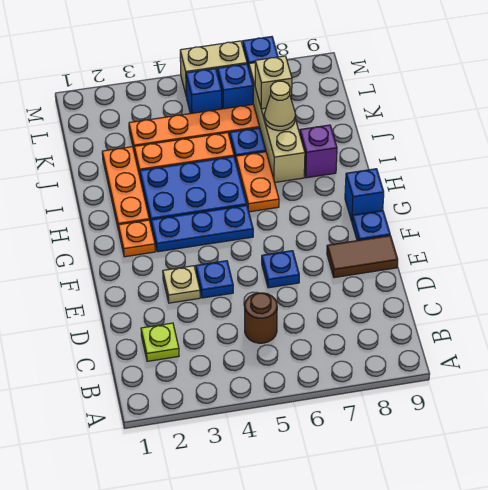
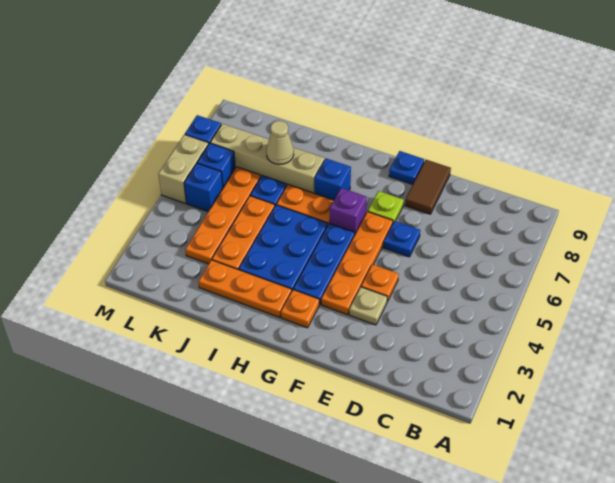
lime plate C2 level 1 -> lime plate F7 level 1
brown round brick C5 level 1 -> none
blue plate E4 level 1 -> orange plate E4 level 1
none -> orange plate F3:F6 level 1
blue brick G9 level 1 -> blue brick H7 level 1
purple brick I8 level 1 -> purple brick G6 level 1
tan brick K7 level 2 -> none

